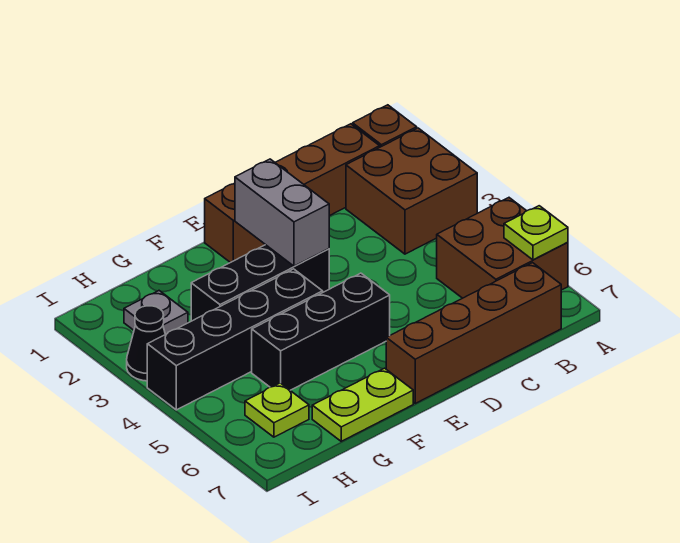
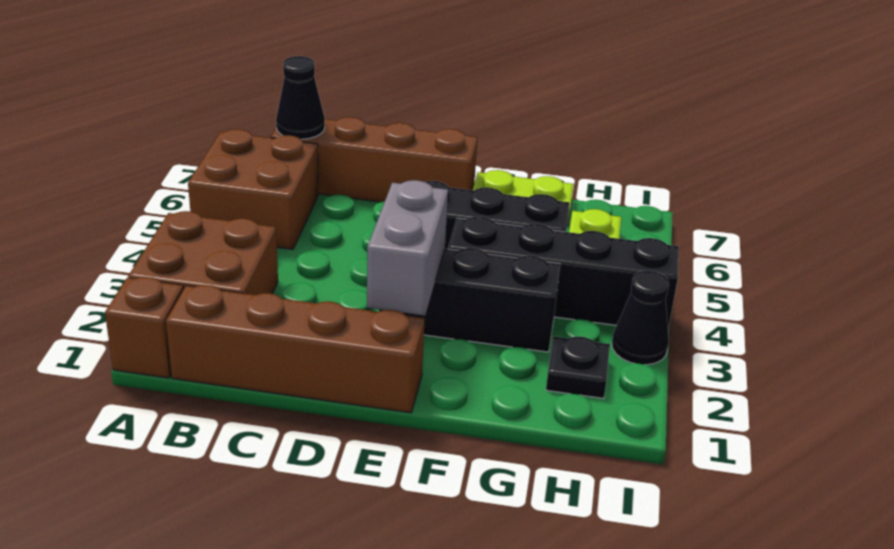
lime plate A6 level 2 -> none
none -> black cone B7 level 2
grey plate H2 level 1 -> black plate H2 level 1

